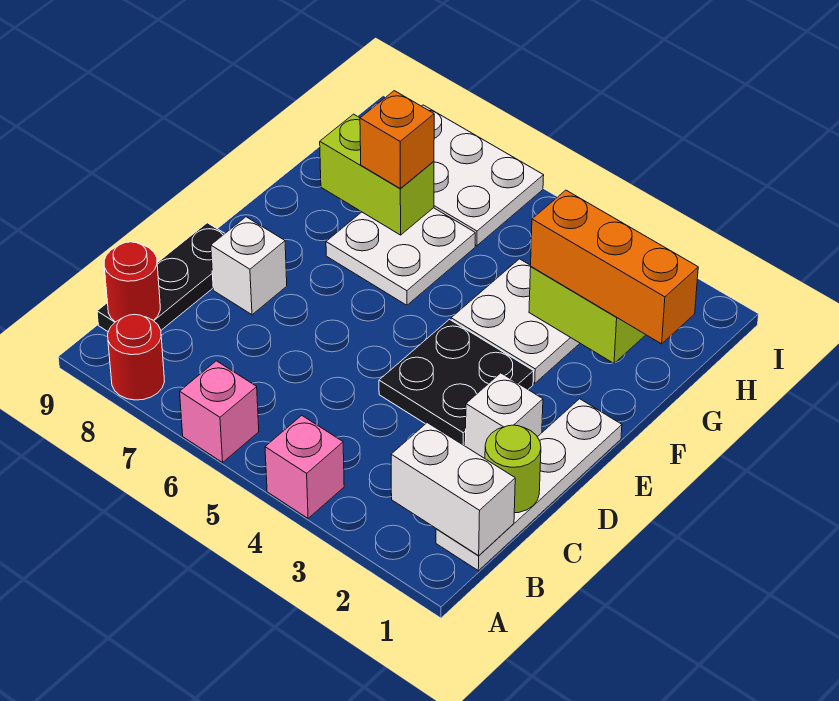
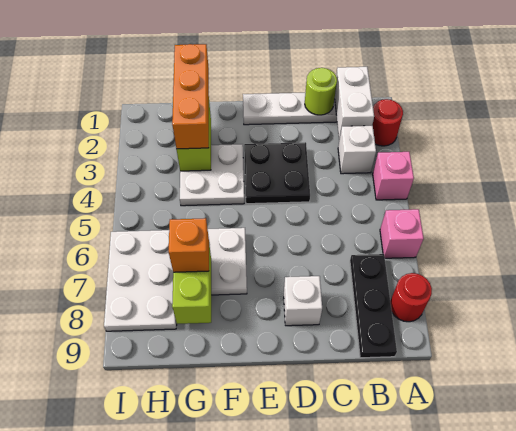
black plate B9:D9 level 1 -> black plate B7:B9 level 1
red round brick B9 level 2 -> red round brick A2 level 1
white brick D2 level 1 -> white brick B3 level 1

